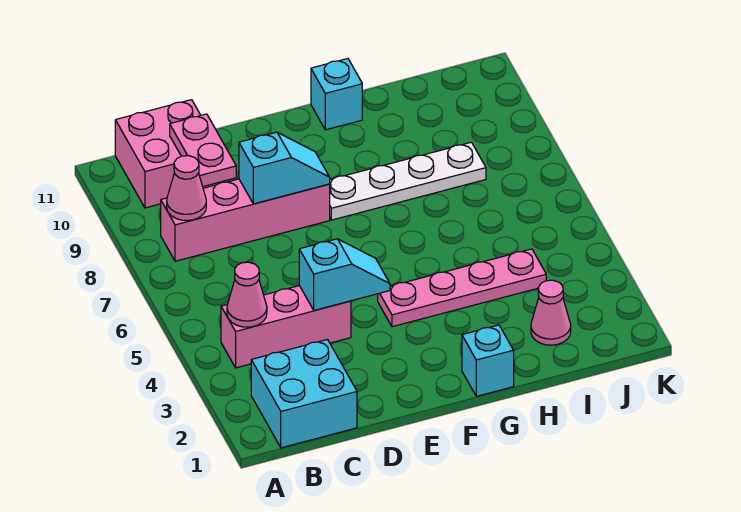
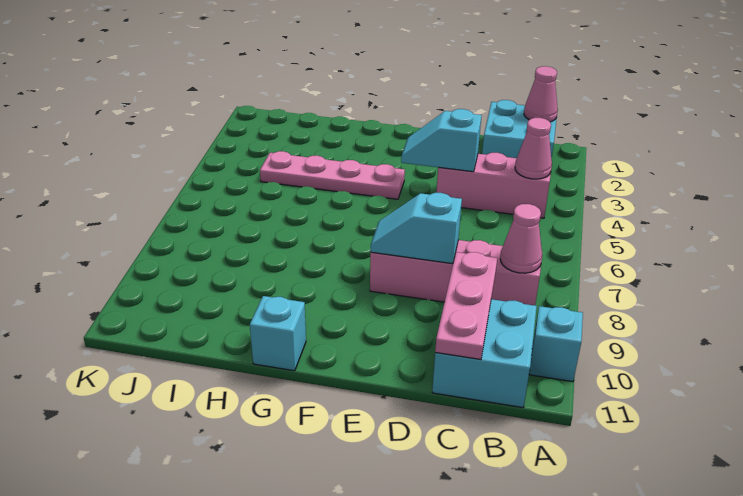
pink brick B10:C11 level 1 -> cyan brick B10:C11 level 1
pink plate C9:C10 level 2 -> pink plate C9:C11 level 2
white plate F8:I8 level 1 -> none
cyan brick G1 level 1 -> cyan brick A10 level 1
pink cone I2 level 1 -> pink cone B1 level 2

